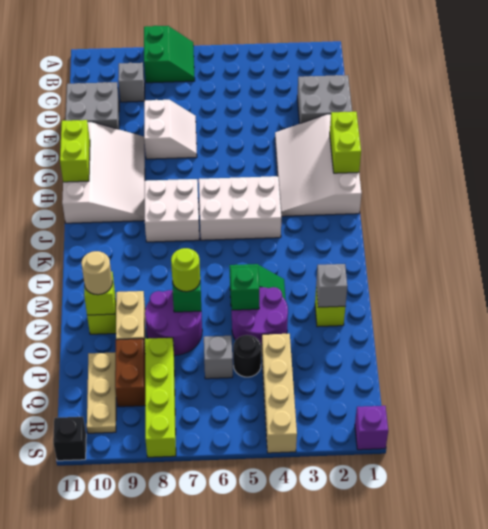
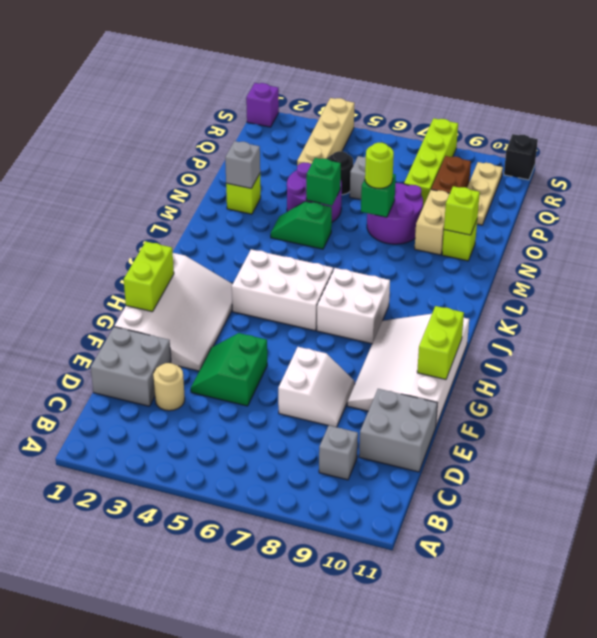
green slope A7:B8 level 1 top 8 -> green slope E4:F5 level 1 top 5
white slope E7:F8 level 1 top 8 -> white slope E7:F8 level 1 top 7
tan round brick N10 level 3 -> tan round brick D3 level 1

